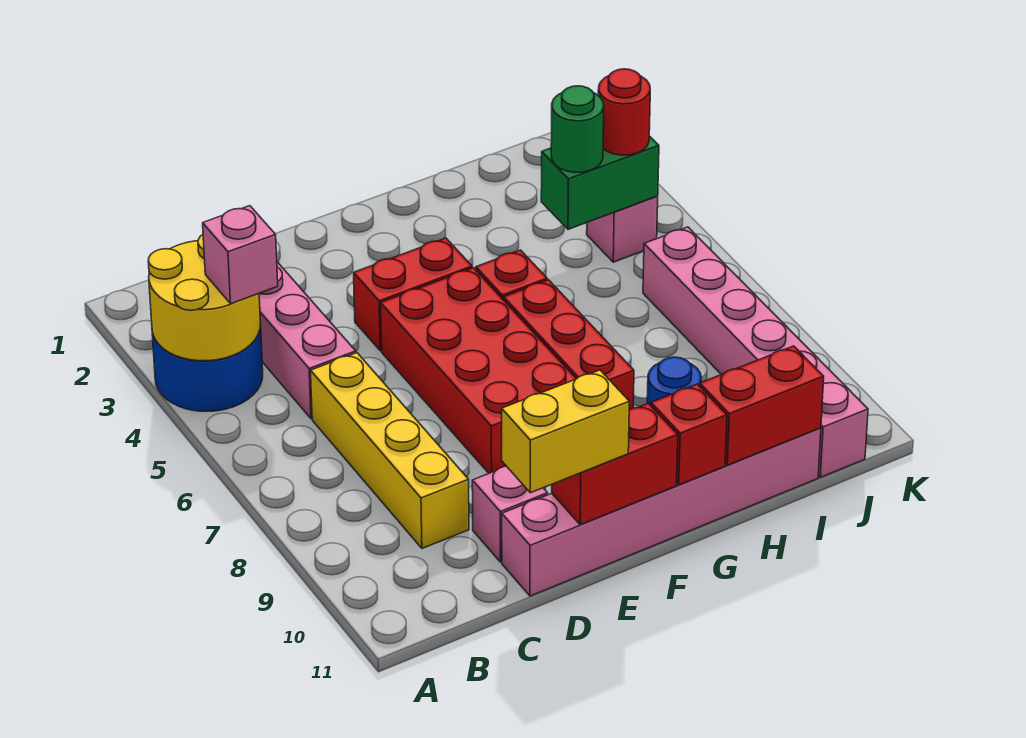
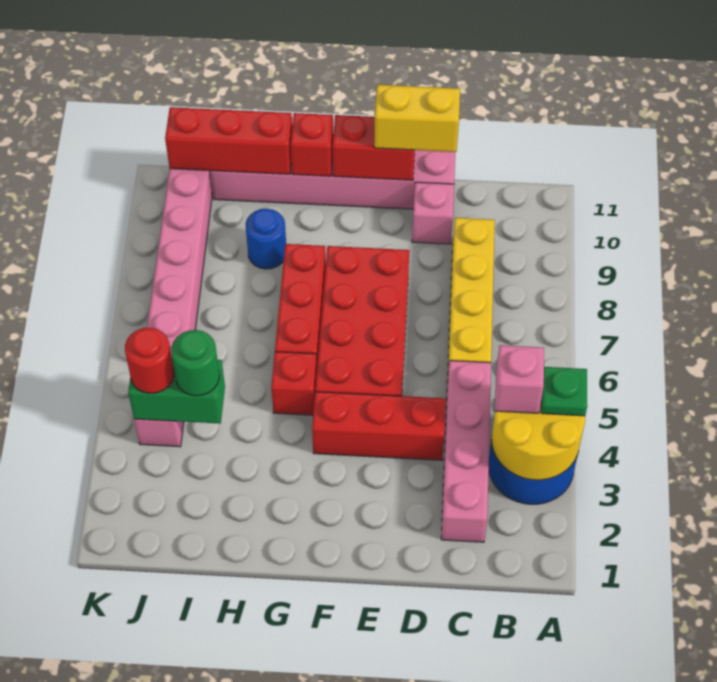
none -> green plate A4 level 3
red brick E4:F4 level 1 -> red brick D4:F4 level 1
red brick H11:I11 level 2 -> red brick H11:J11 level 2

